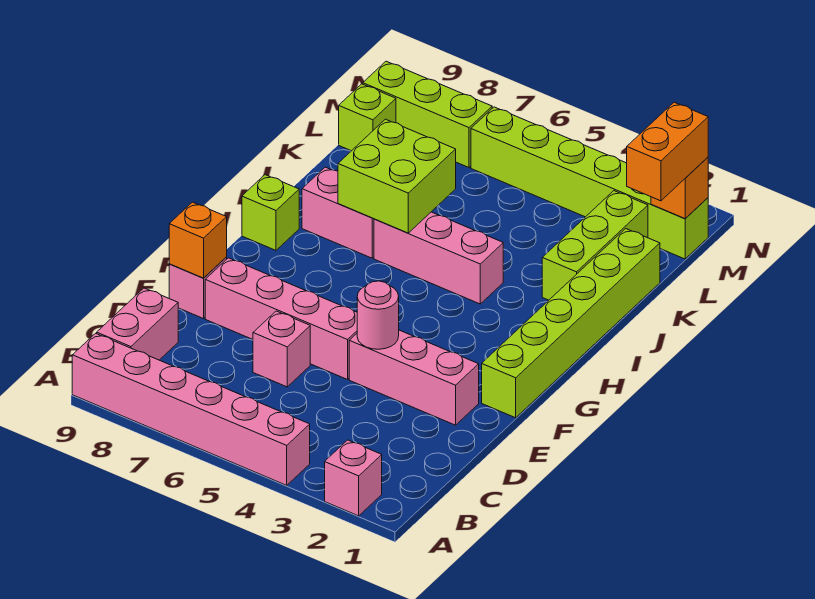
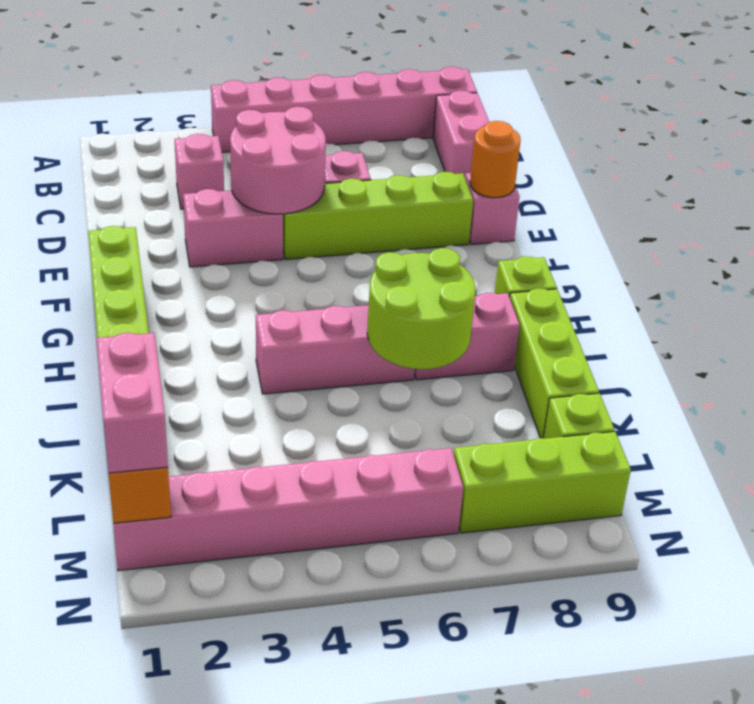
pink brick A2 level 1 -> pink brick C3 level 1
pink brick E2:E4 level 1 -> pink brick E3:E4 level 1
pink round brick E4 level 2 -> pink round brick D4:E5 level 2
pink brick E5:E8 level 1 -> lime brick E5:E8 level 1
orange brick E9 level 2 -> orange round brick E9 level 2
lime brick I6:J7 level 2 -> lime round brick I6:J7 level 2
lime brick J2:L2 level 1 -> lime brick I9:K9 level 1
orange brick L1:M1 level 3 -> pink brick L1:M1 level 3
lime brick M1:M6 level 1 -> pink brick M1:M6 level 1

